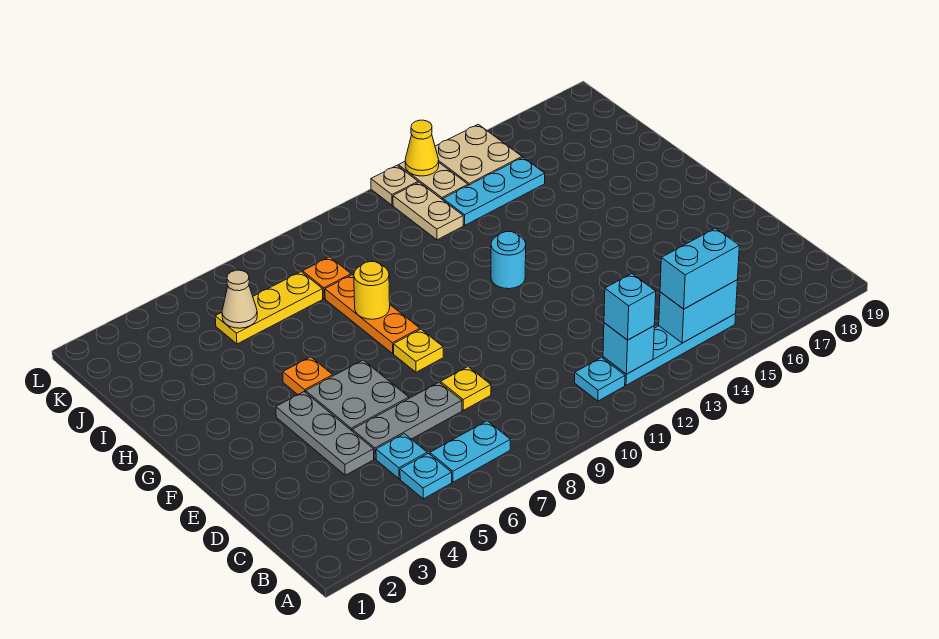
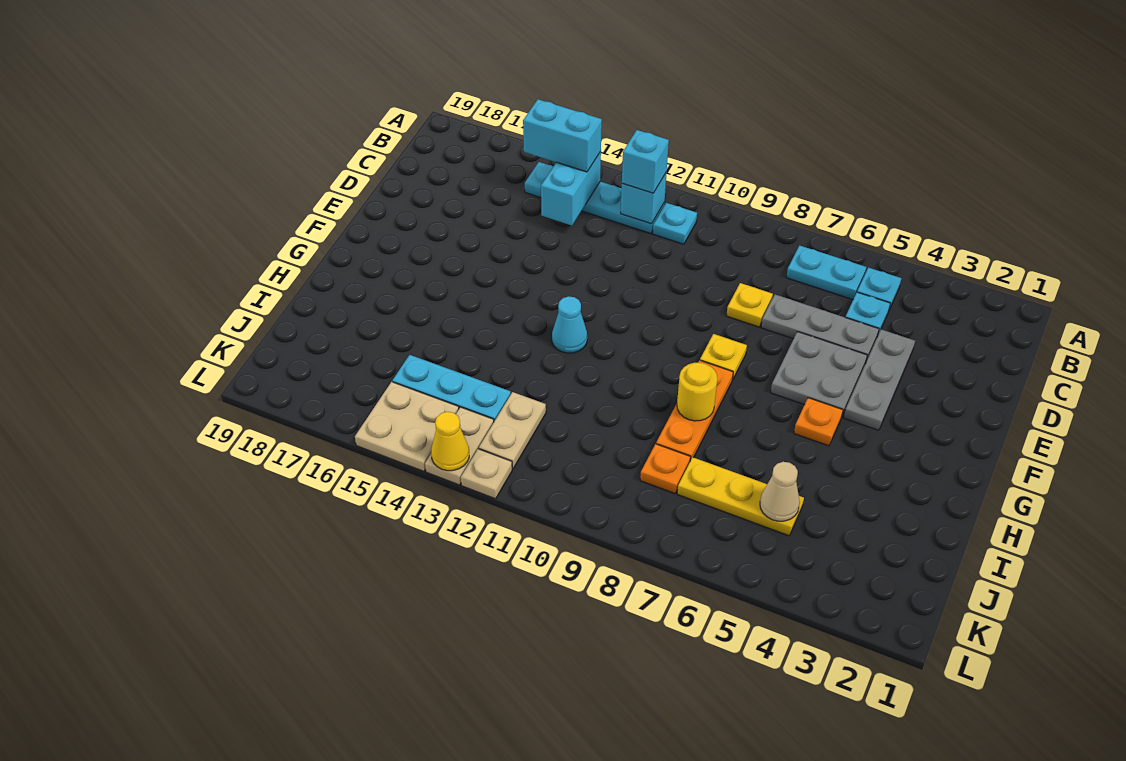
cyan brick B14:B15 level 2 -> cyan brick B14:C14 level 2
cyan round brick G12 level 1 -> cyan cone G12 level 1

